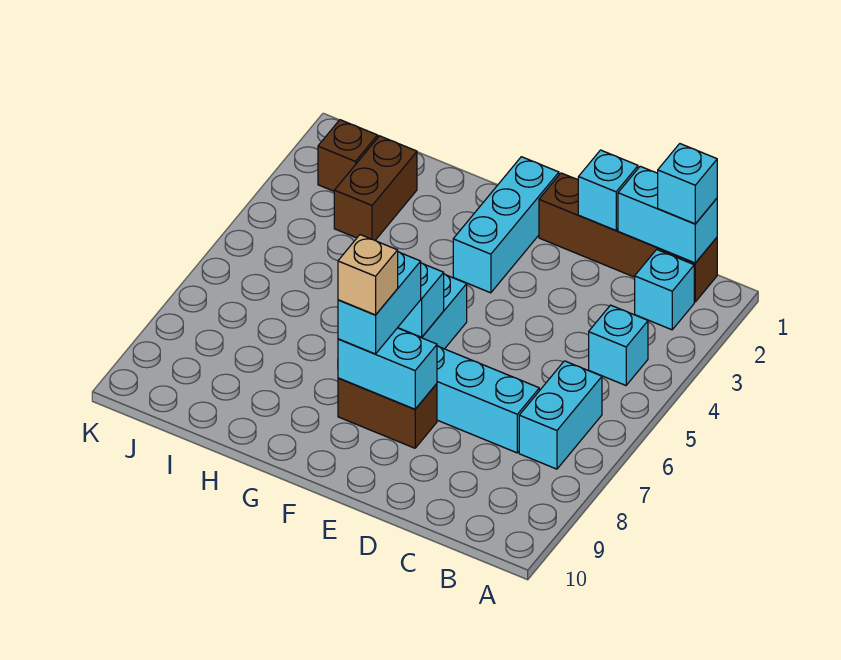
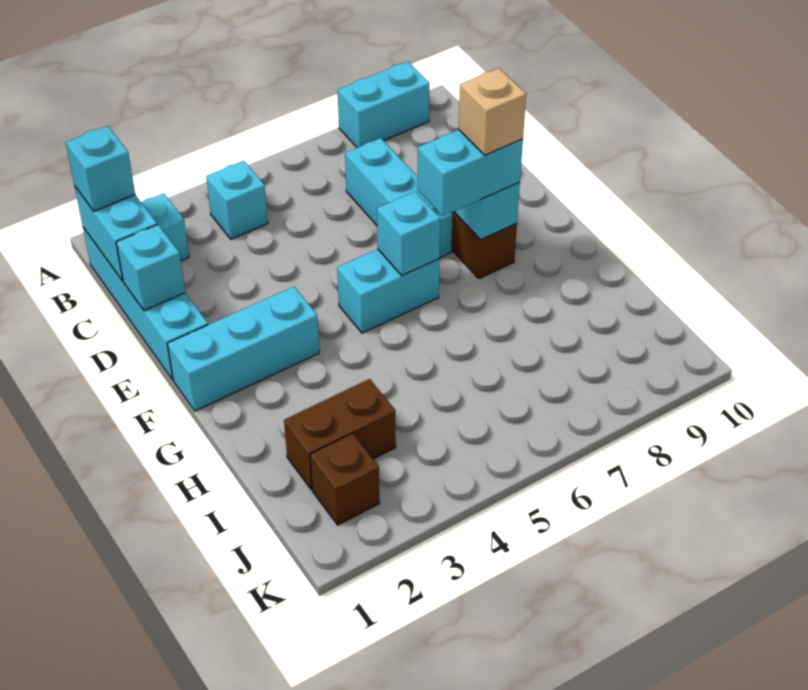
brown brick B1:E1 level 1 -> cyan brick B1:E1 level 1
cyan brick B6:B7 level 1 -> cyan brick A8:A9 level 1

